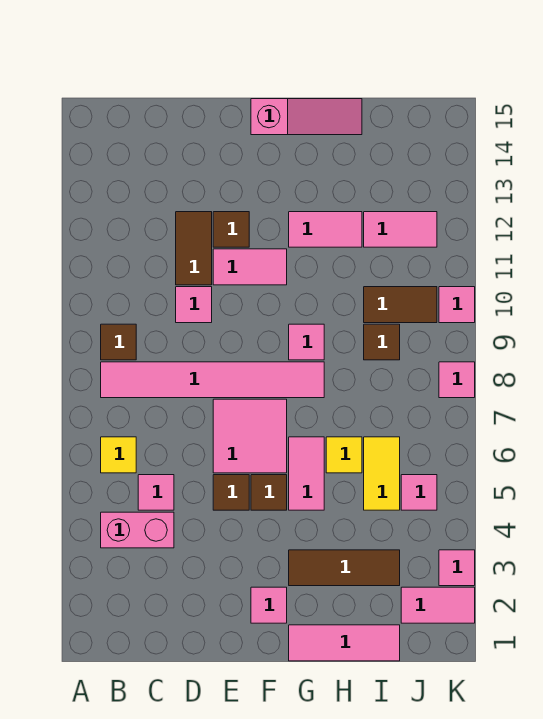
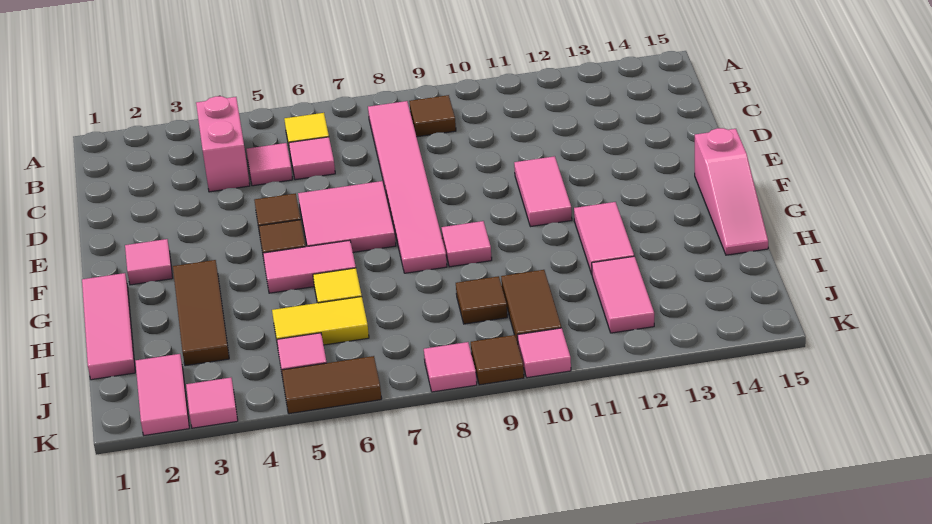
pink tile D10 level 1 -> pink tile C6 level 1
brown tile D11:D12 level 1 -> brown tile K5:K6 level 1
brown tile E12 level 1 -> brown tile K9 level 1

